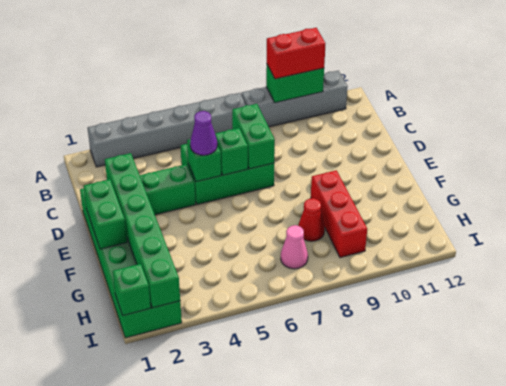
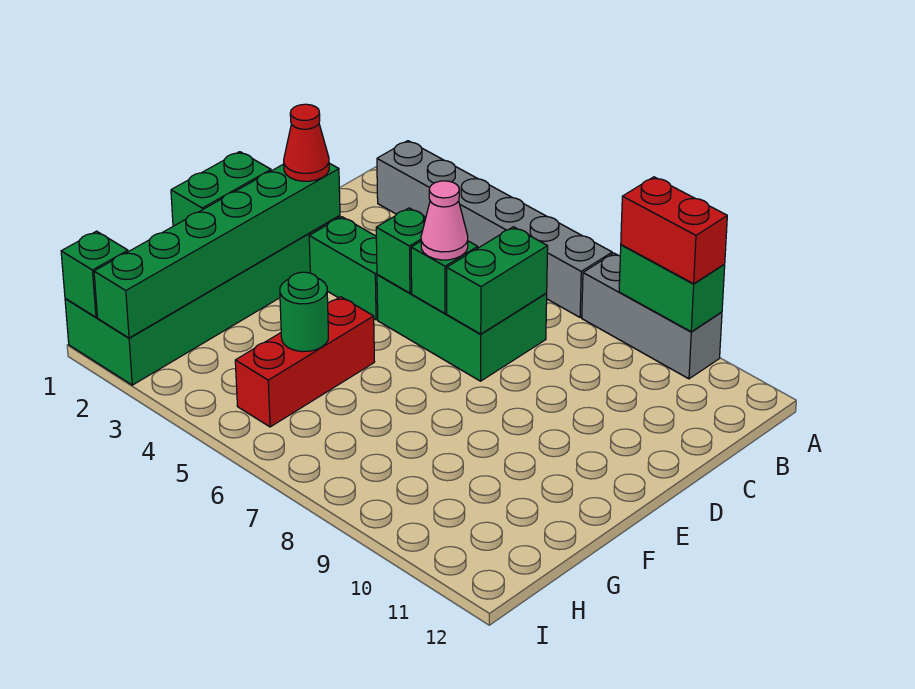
grey brick A8:A11 level 1 -> grey brick A8:A10 level 1
purple cone D5 level 3 -> none
red brick F9:H9 level 1 -> red brick F5:H5 level 1
none -> green round brick G5 level 2
red cone G8 level 1 -> red cone D2 level 3
pink cone H7 level 1 -> pink cone D6 level 3

